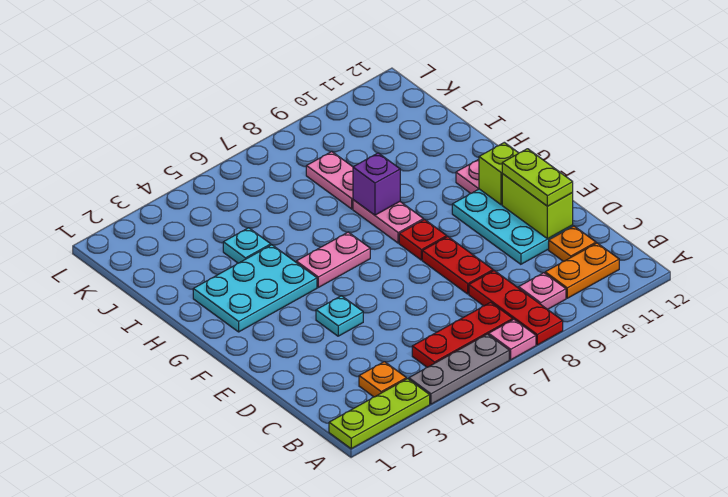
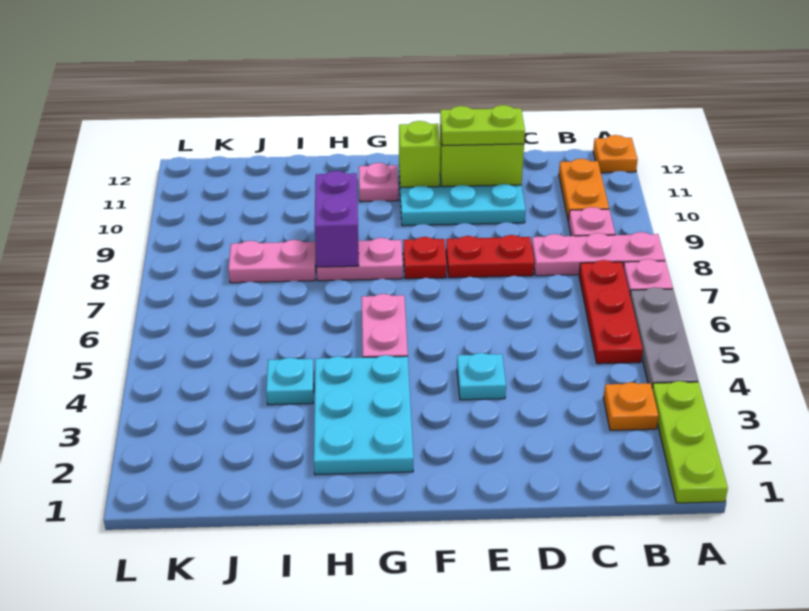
red plate A8:C8 level 1 -> pink plate A8:C8 level 1
orange plate C11 level 1 -> orange plate A12 level 1
purple brick H8 level 2 -> purple brick H8:H9 level 2

